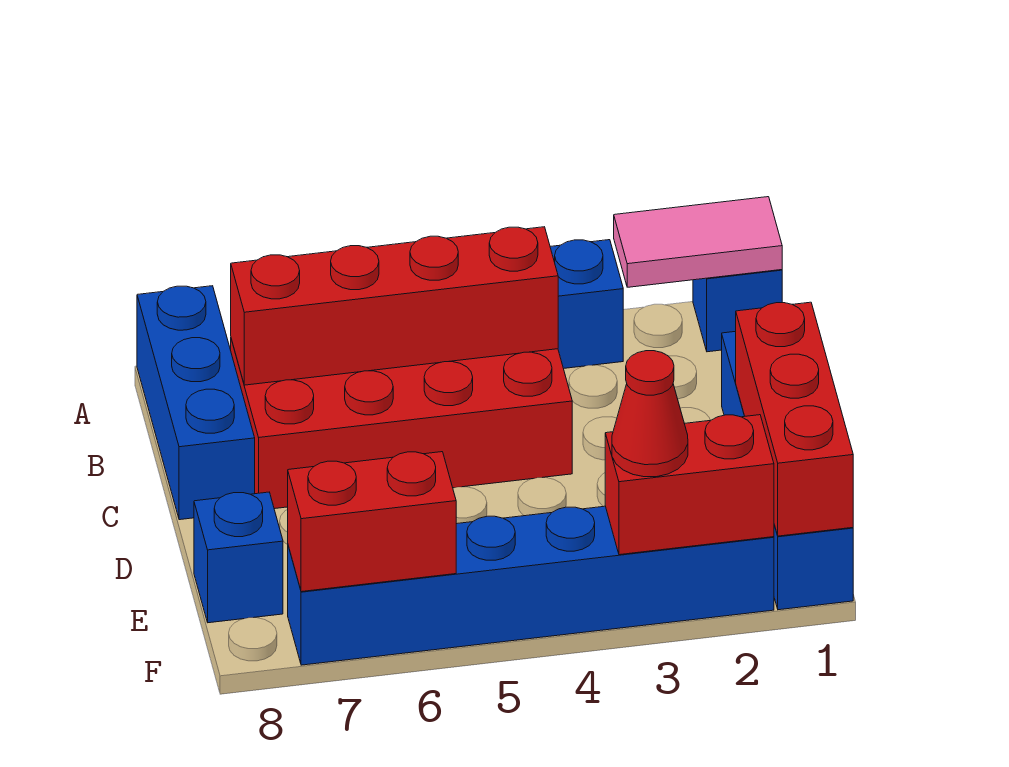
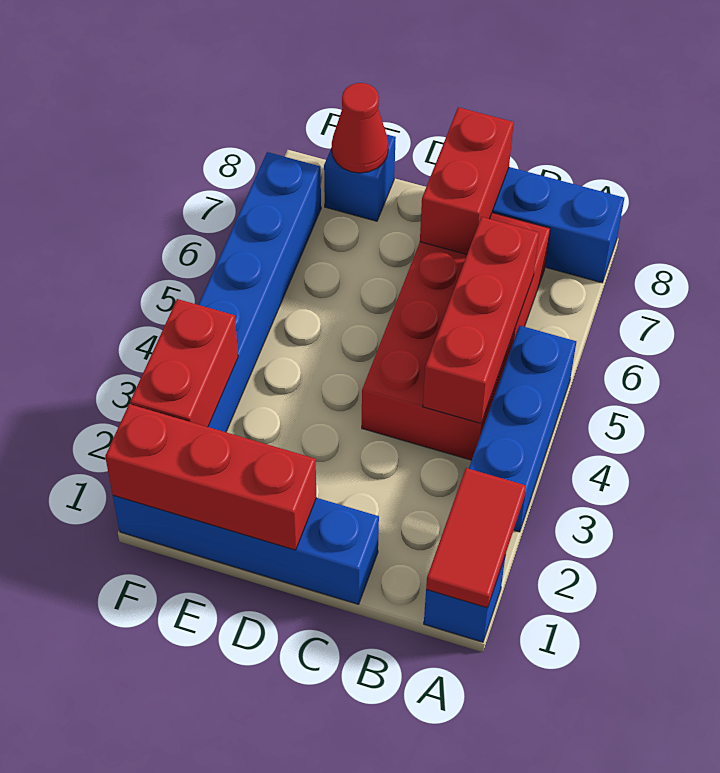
pink tile A1:A2 level 2 -> red tile A1:A2 level 2
red brick B4:B7 level 2 -> red brick B4:B6 level 2
red cone F3 level 3 -> red cone E8 level 2
red brick F6:F7 level 2 -> red brick C7:C8 level 2

